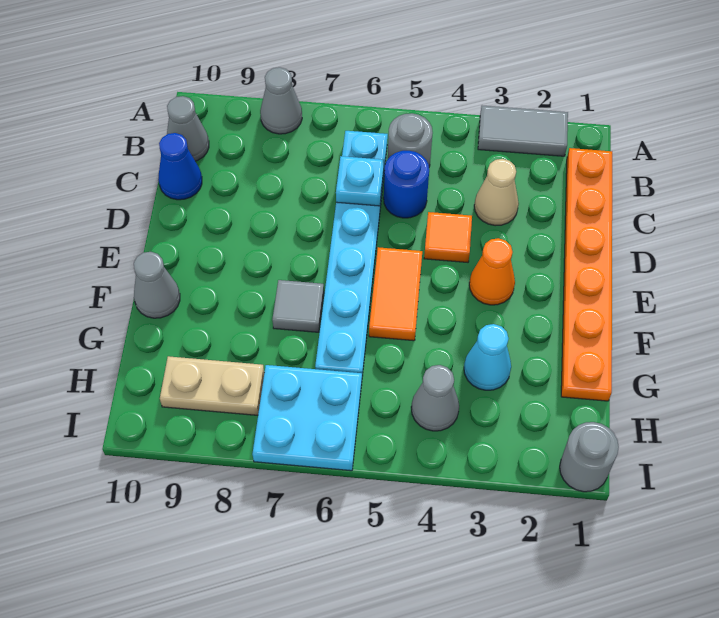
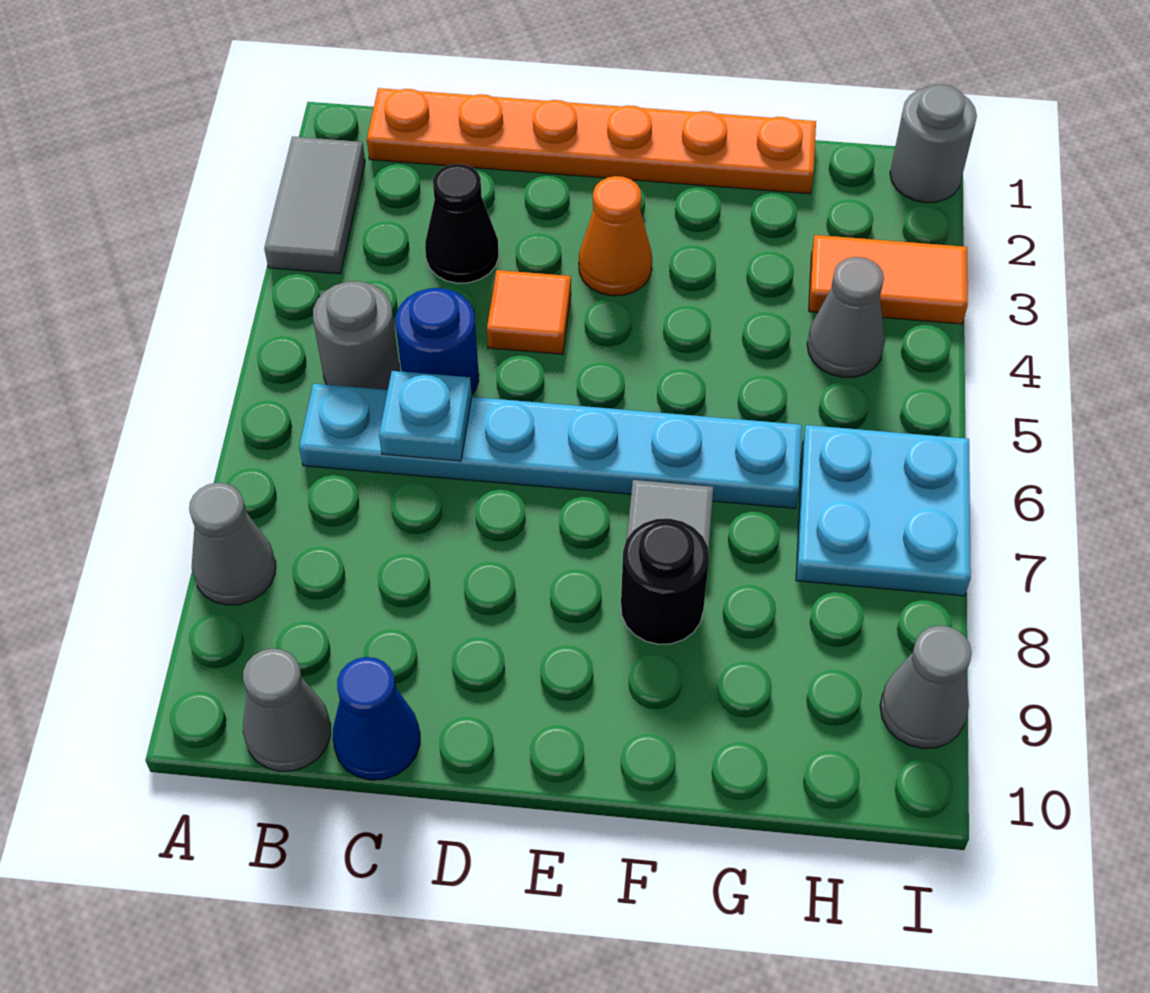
tan cone C3 level 1 -> black cone C3 level 1
orange tile E5:F5 level 1 -> orange tile H3:I3 level 1
none -> black round brick F8 level 1
grey cone F10 level 1 -> grey cone I9 level 1
cyan cone G3 level 1 -> none
tan plate H8:H9 level 1 -> none

